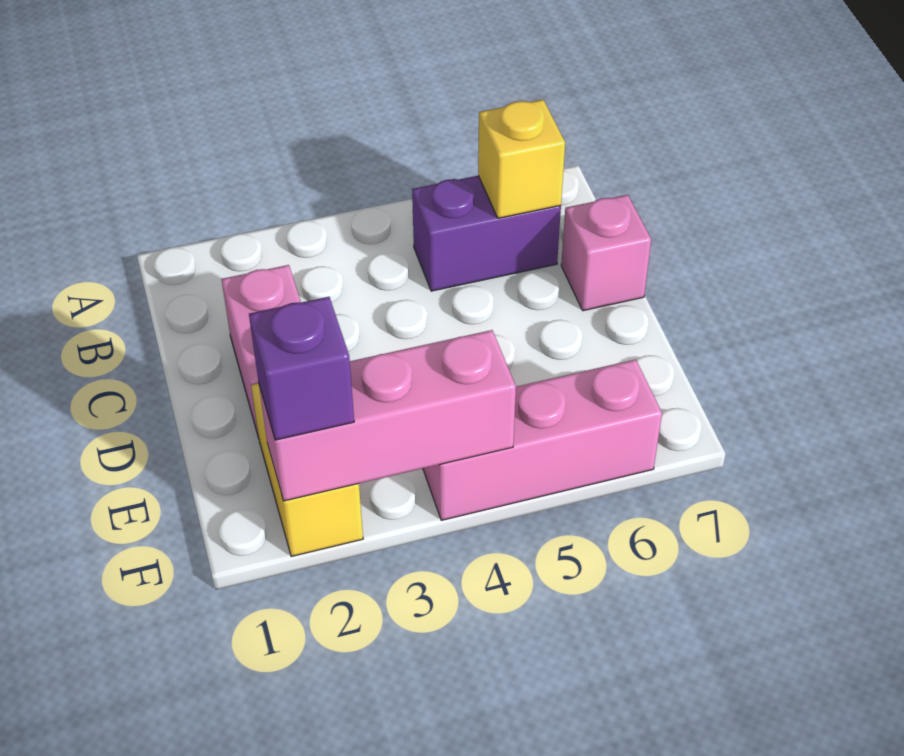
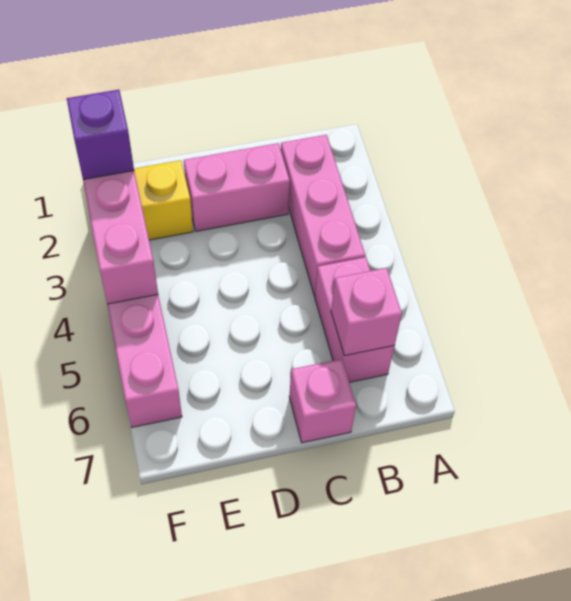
none -> pink brick B2:B4 level 1
purple brick B5:B6 level 1 -> pink brick B5:B6 level 1
yellow brick B6 level 2 -> pink brick B6 level 2

